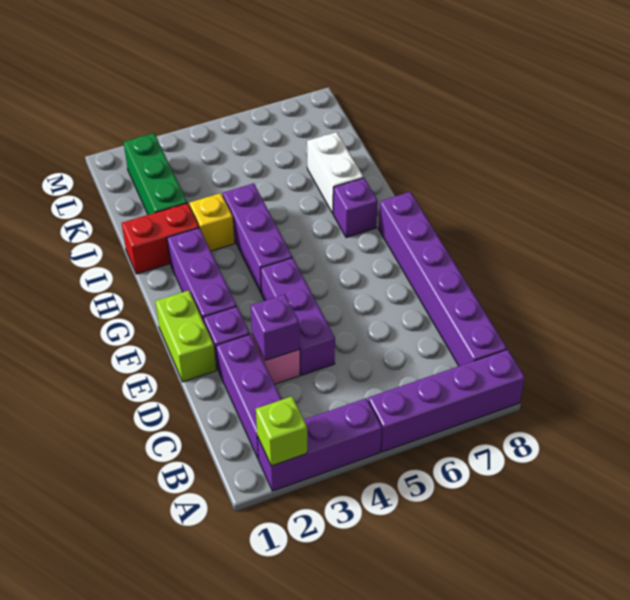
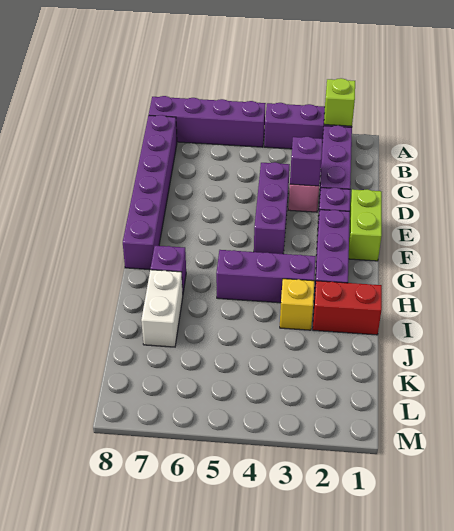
purple brick G4:I4 level 1 -> purple brick H3:H5 level 1
green brick J2:L2 level 1 -> none

